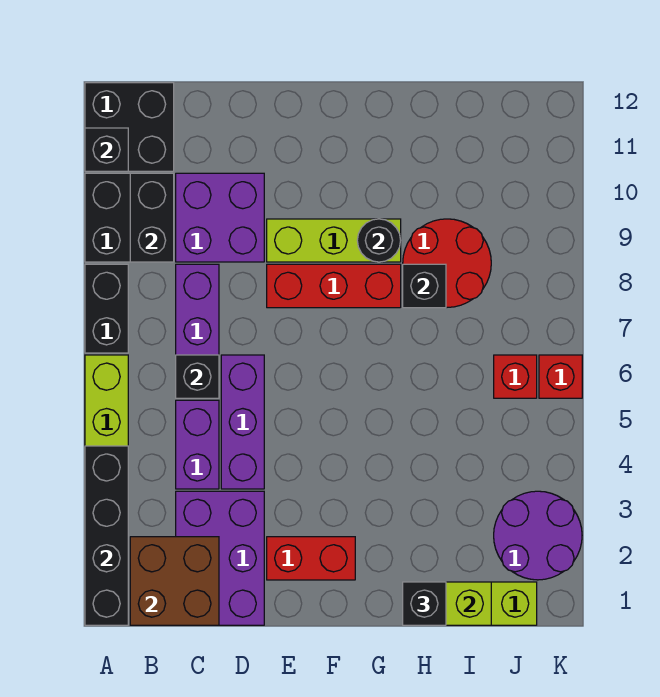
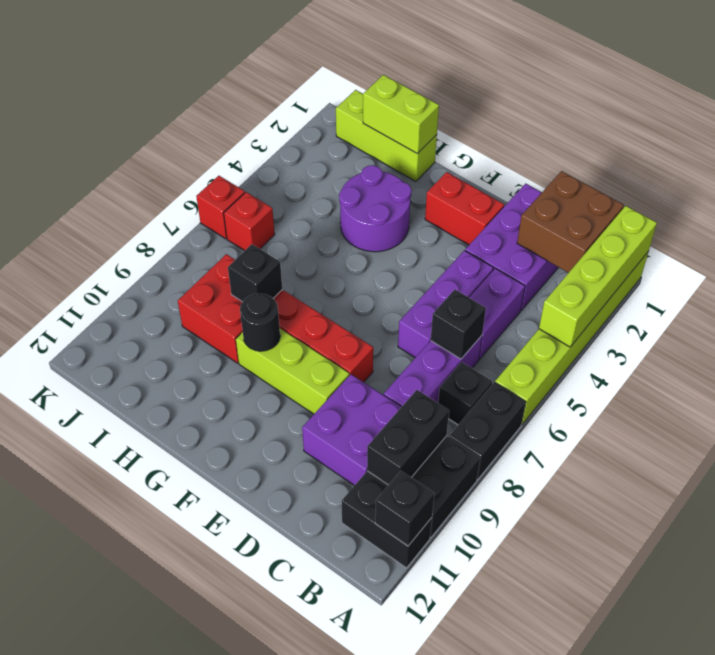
black brick A1:A4 level 2 -> lime brick A1:A4 level 2
black brick A11:B12 level 1 -> black brick A11:B11 level 1
black brick H1 level 3 -> black brick B7 level 1
red round brick H8:I9 level 1 -> red brick H8:I9 level 1
purple round brick J2:K3 level 1 -> purple round brick G3:H4 level 1

